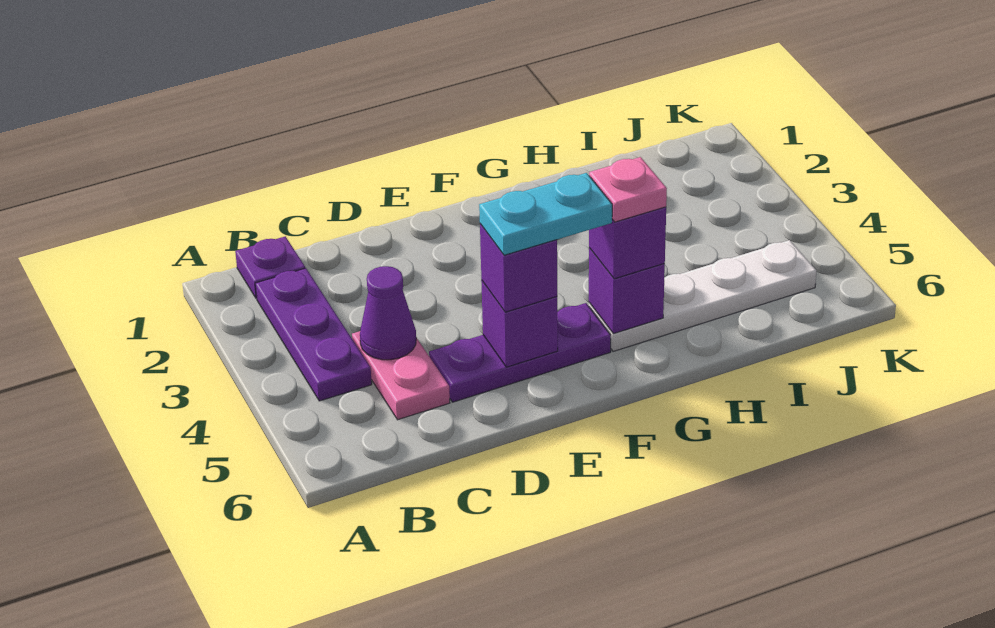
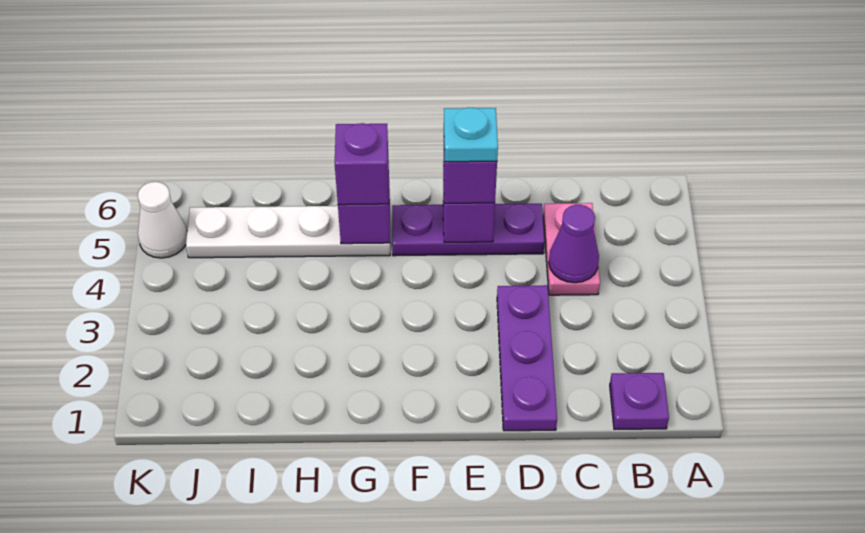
purple plate B2:B4 level 1 -> purple plate D1:D3 level 1
cyan plate E5:F5 level 4 -> cyan plate E5 level 4
pink plate G5 level 4 -> none
none -> white cone K5 level 1

